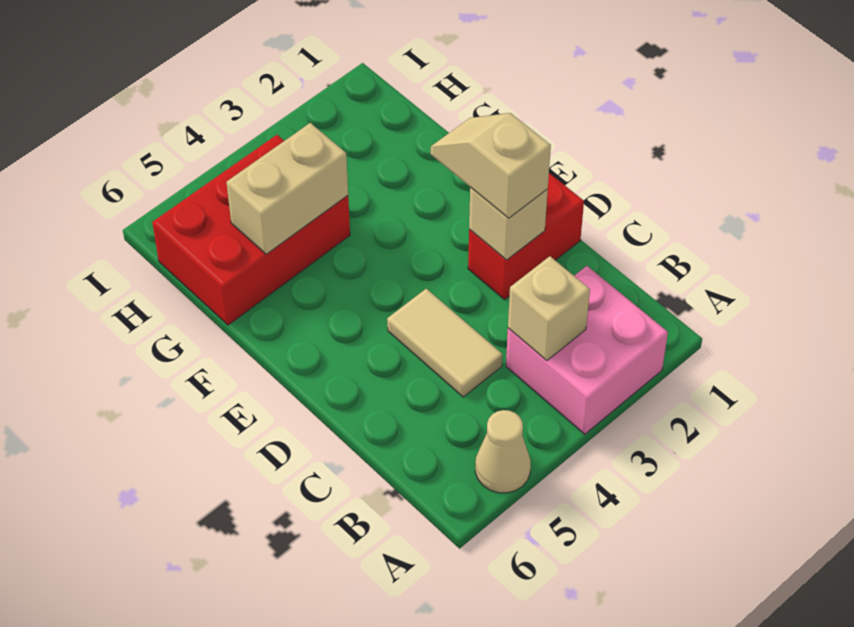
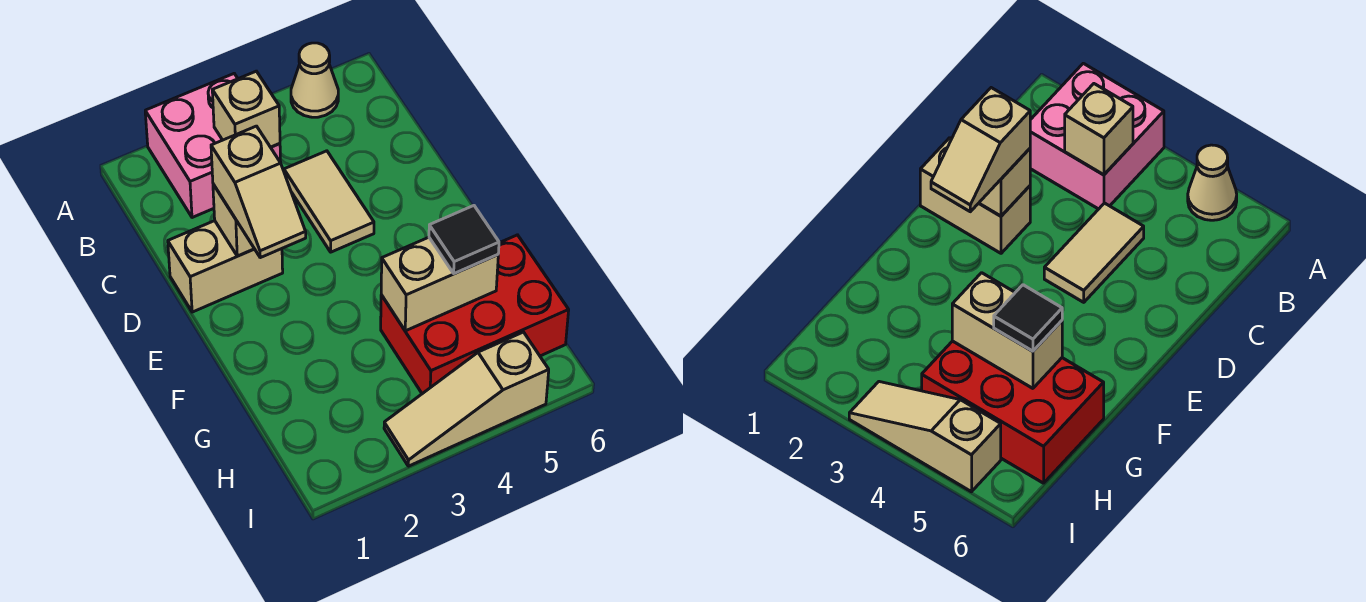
red brick D1:D2 level 1 -> tan brick D1:D2 level 1
none -> black tile G5 level 3
none -> tan slope I3:I5 level 1 top 5

